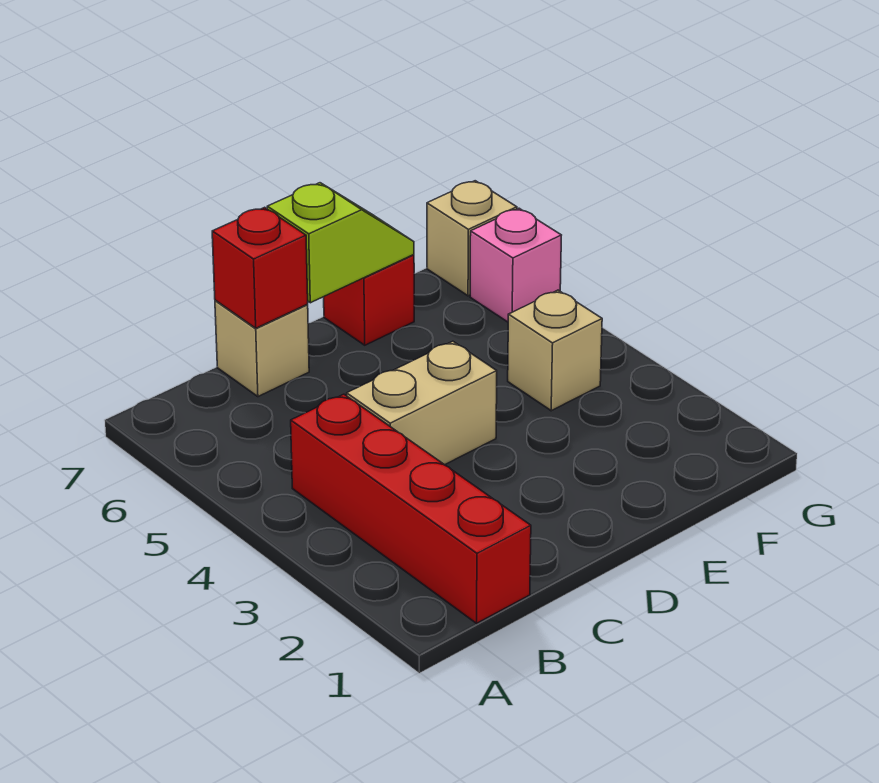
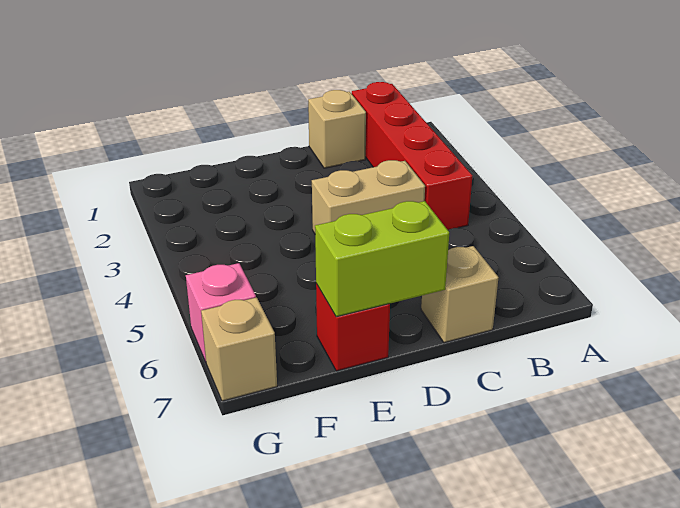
red brick C7 level 2 -> none
lime slope D7:E7 level 2 top D -> lime brick D7:E7 level 2
tan brick F4 level 1 -> tan brick C1 level 1

